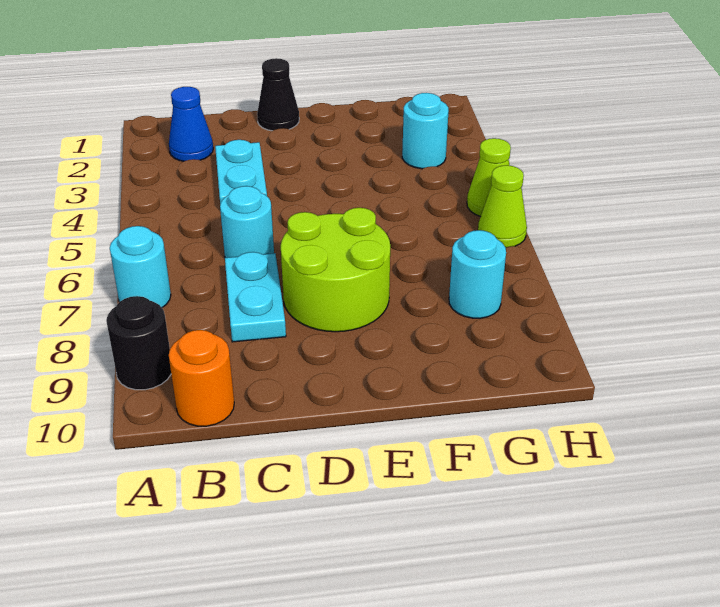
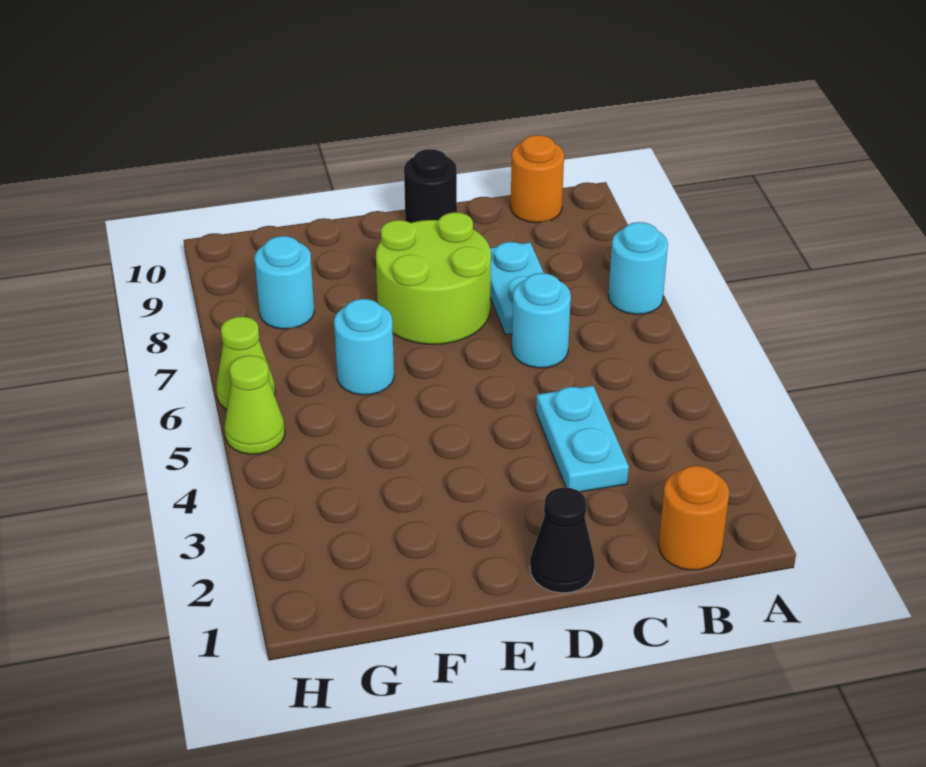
black round brick A9 level 1 -> black round brick D10 level 1
none -> orange round brick B1 level 1
blue cone B2 level 1 -> none
cyan round brick G3 level 1 -> cyan round brick F6 level 1

